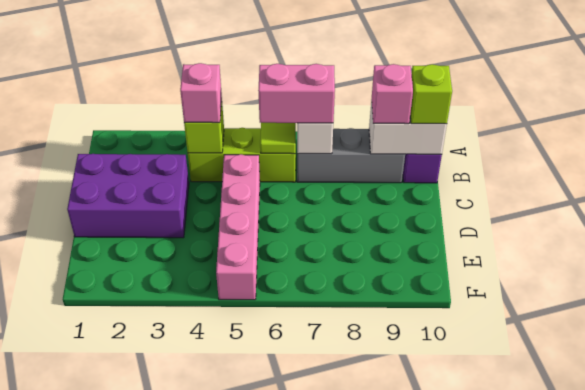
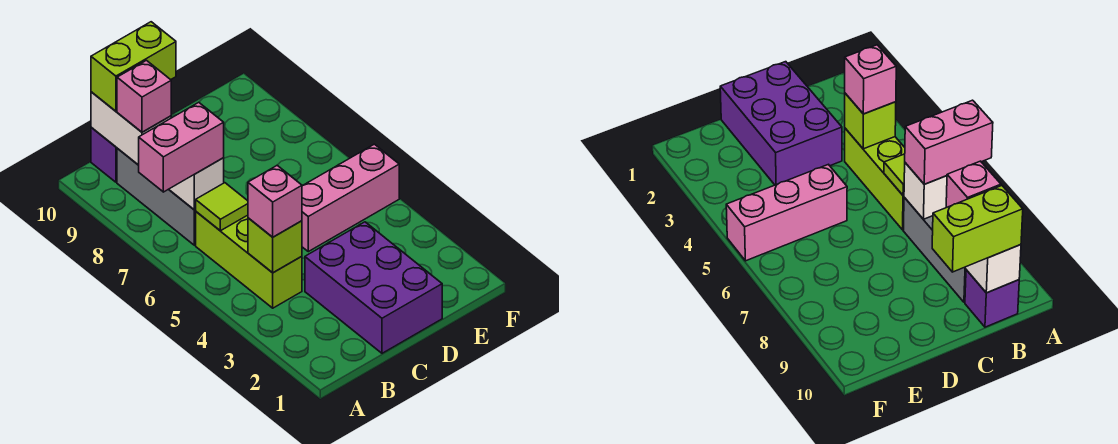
pink brick B6:B7 level 3 -> pink brick A7:B7 level 3
lime brick B10 level 3 -> lime brick B10:C10 level 3
pink brick C5:F5 level 1 -> pink brick D5:F5 level 1

